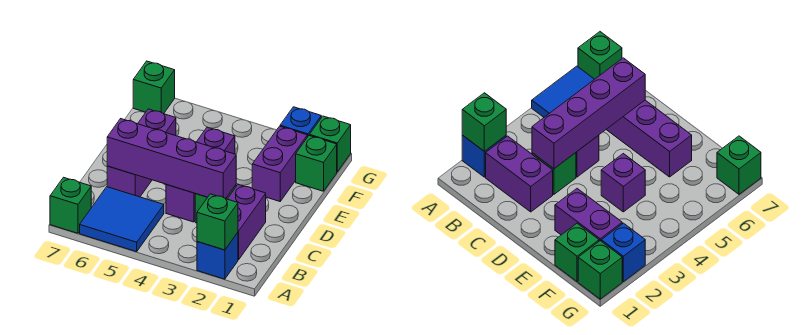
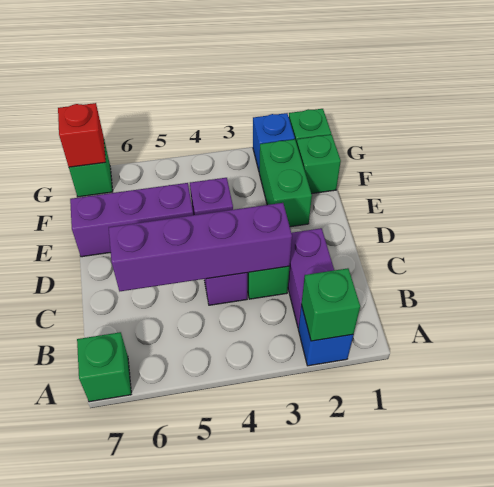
blue tile A5:B6 level 1 -> none
purple brick C6:E6 level 1 -> purple brick E5:E7 level 1
purple brick E2:F2 level 1 -> green brick E2:F2 level 1
none -> red brick G7 level 2

